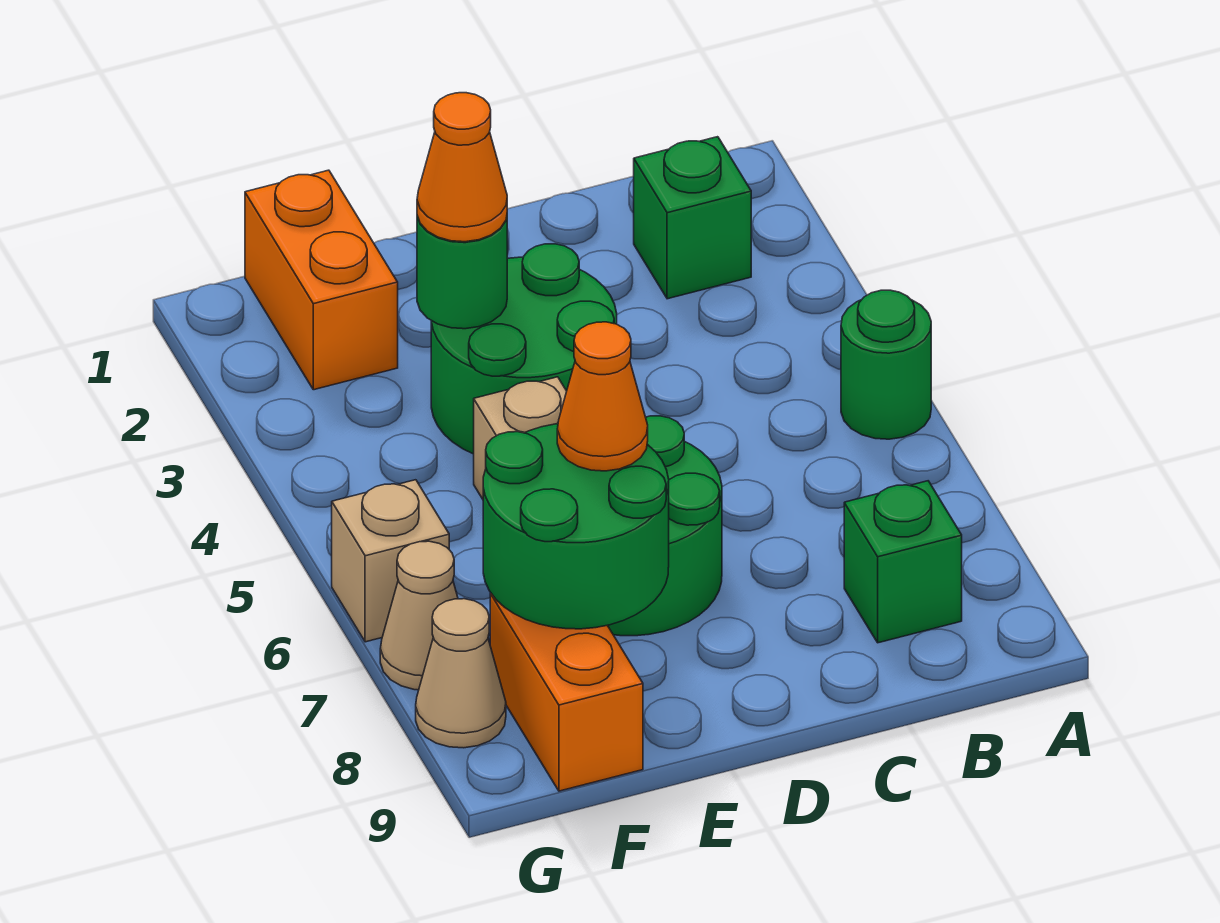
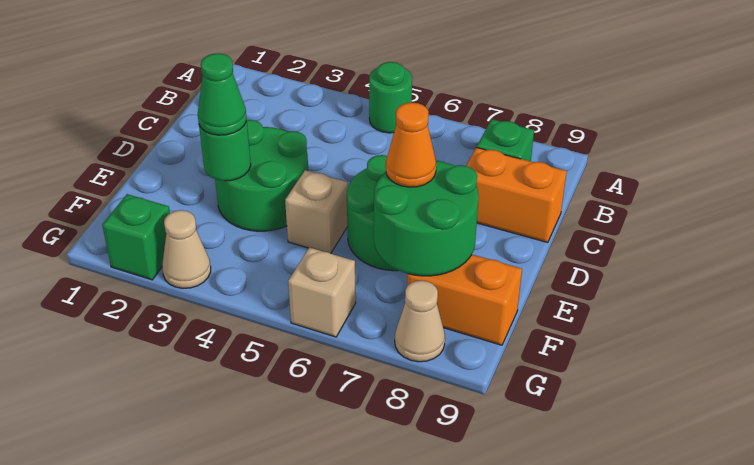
green brick B2 level 1 -> green brick G2 level 1
orange cone E3 level 3 -> green cone E3 level 3
orange brick F1:F2 level 1 -> orange brick C8:C9 level 1
tan cone G7 level 1 -> tan cone G3 level 1

